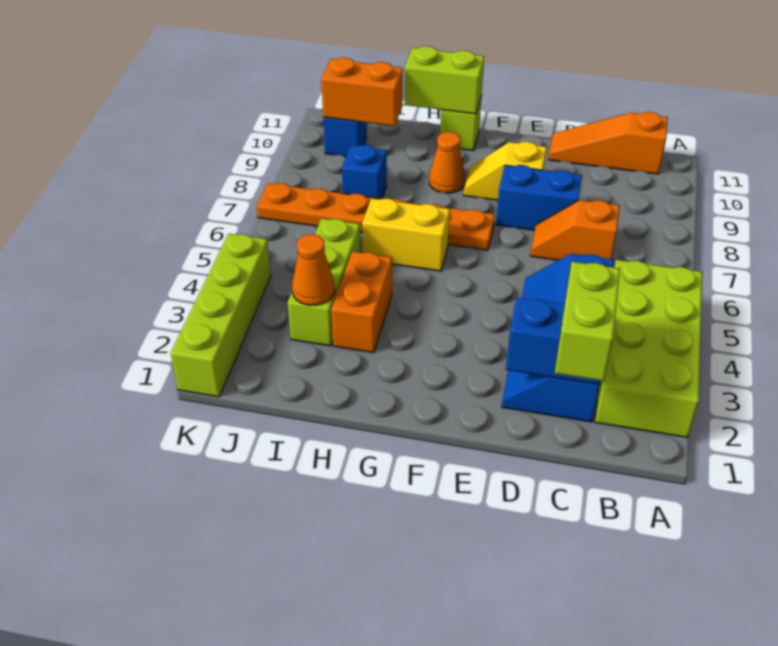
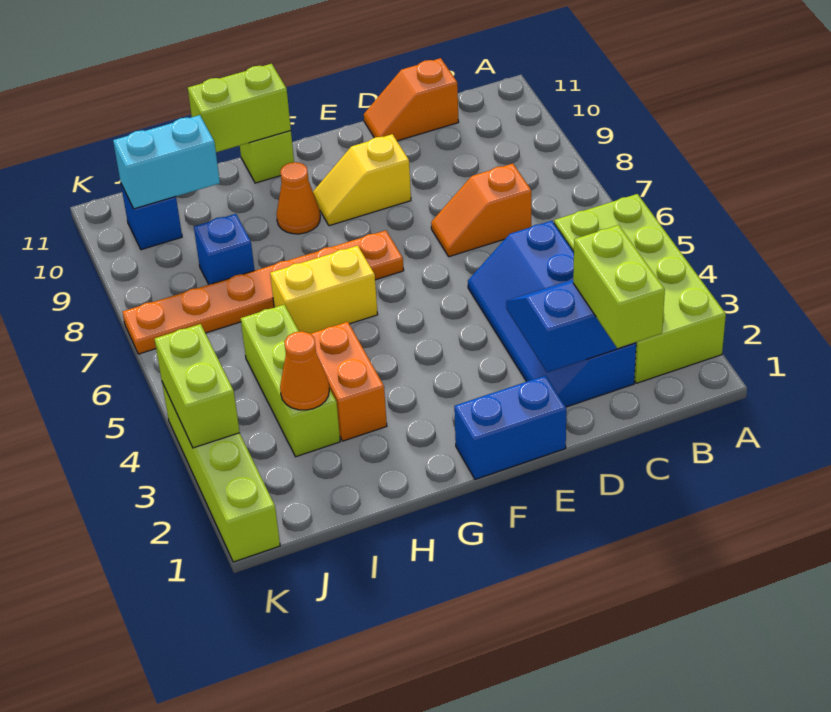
orange slope B11:D11 level 1 top B -> orange slope C11:D11 level 1 top C
blue brick D8:E8 level 1 -> blue brick E1:F1 level 1
orange brick I10:J10 level 2 -> cyan brick I10:J10 level 2
none -> lime brick K3:K4 level 2

